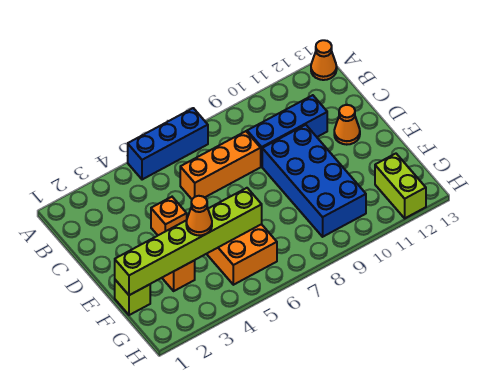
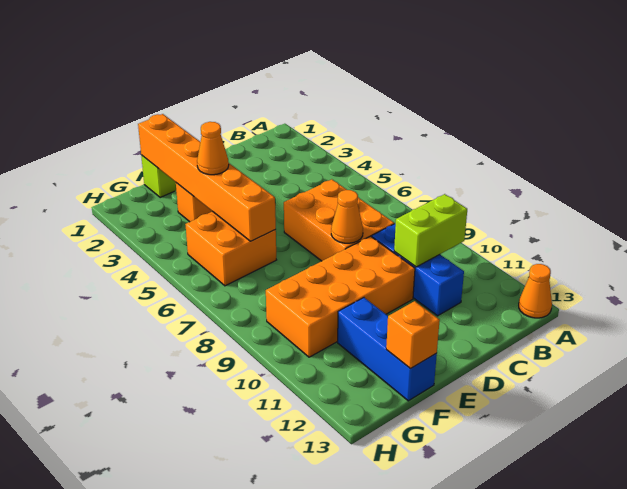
blue brick A5:A7 level 1 -> blue brick F11:F13 level 1
orange brick C6:C8 level 1 -> orange brick C6:D8 level 1
orange brick D4 level 1 -> orange brick F13 level 2
blue brick D9:G10 level 1 -> orange brick D9:G10 level 1
orange cone D12 level 1 -> orange cone D8 level 2
lime brick F1:F6 level 2 -> orange brick F1:F6 level 2
lime brick G12:H12 level 1 -> lime brick B10:C10 level 2

